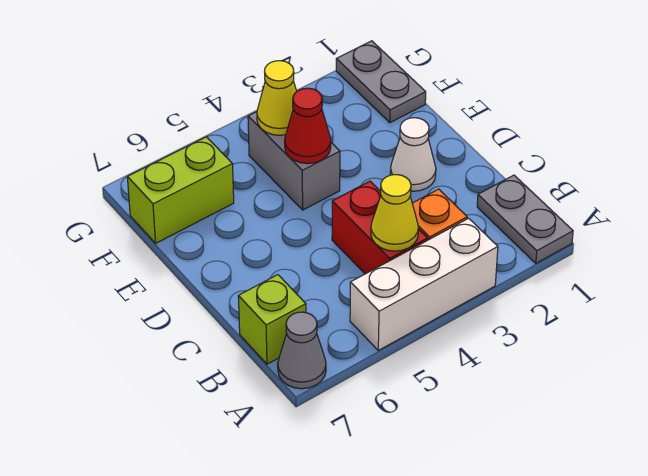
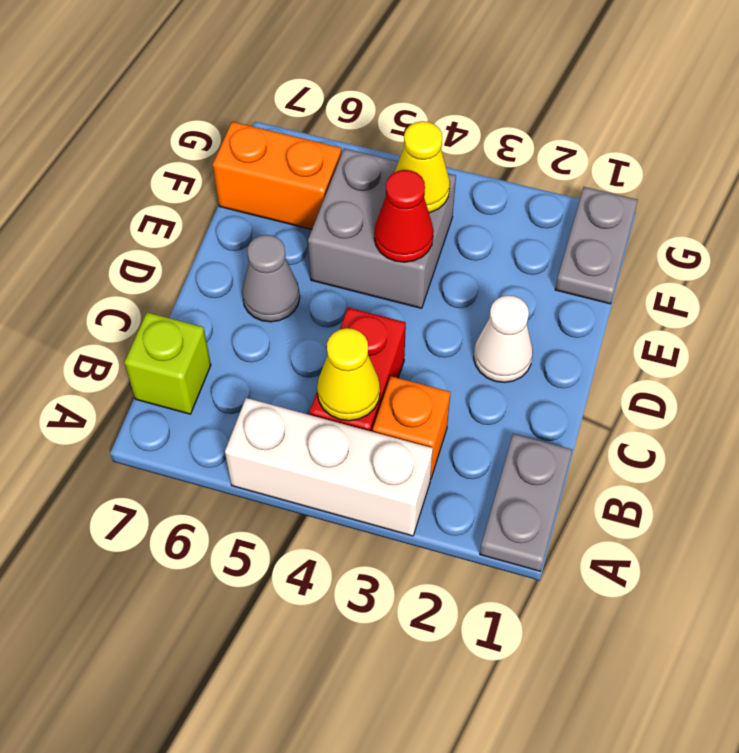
grey cone A7 level 1 -> grey cone D6 level 1
grey brick E4:F4 level 1 -> grey brick E4:F5 level 1
lime brick F6:F7 level 1 -> orange brick F6:F7 level 1

